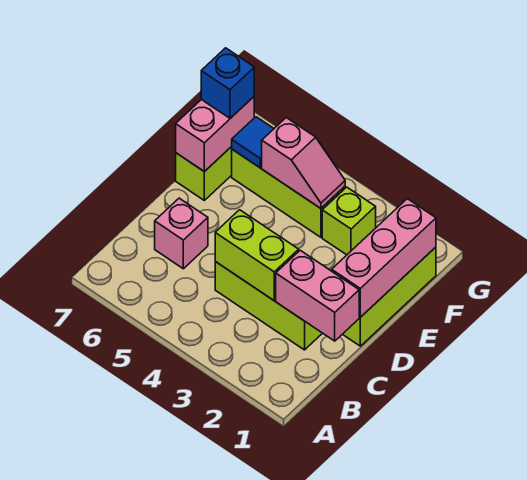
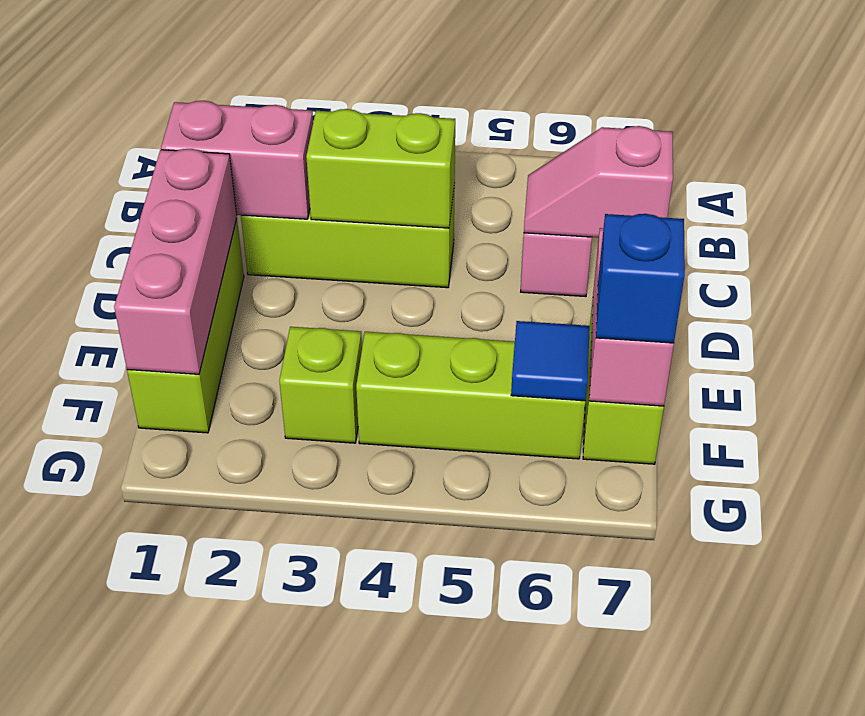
pink slope F4:F5 level 2 top 5 -> pink slope C6:C7 level 2 top 7

